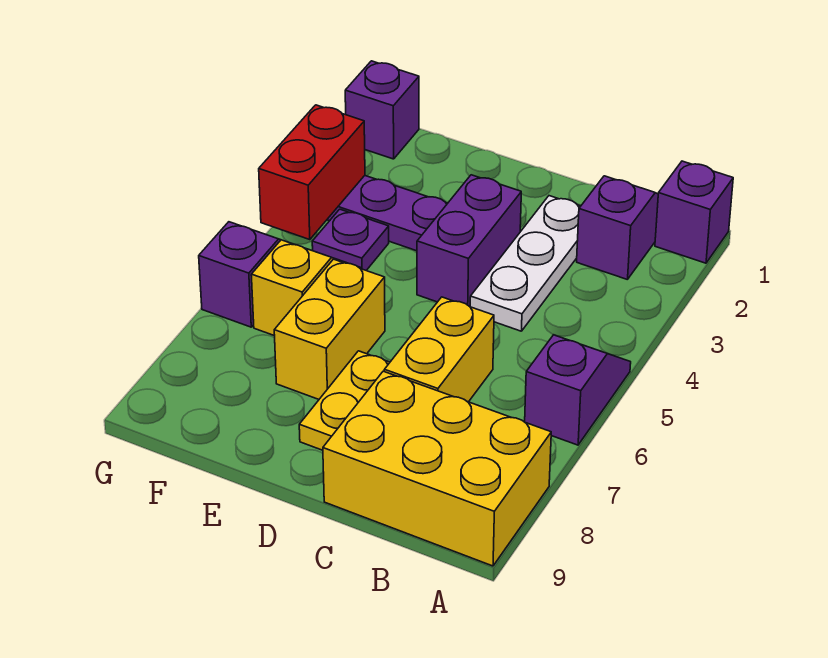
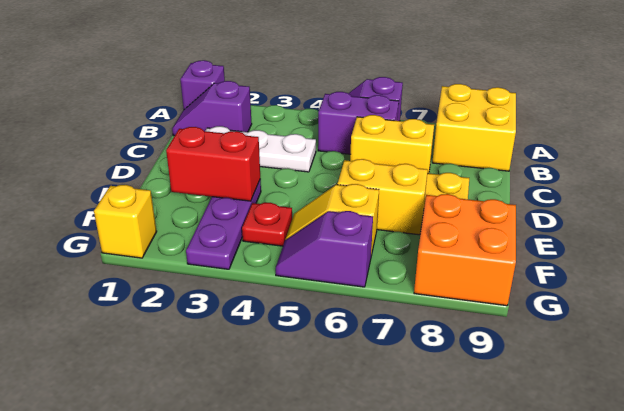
yellow brick A8:C9 level 1 -> yellow brick A8:B9 level 1
purple brick D3:D4 level 1 -> purple brick B5:B6 level 1
purple plate F4 level 1 -> red plate F4 level 1
none -> orange brick F8:G9 level 1
purple brick G1 level 1 -> yellow brick G1 level 1
red brick G3:G4 level 2 -> red brick E2:E3 level 2

